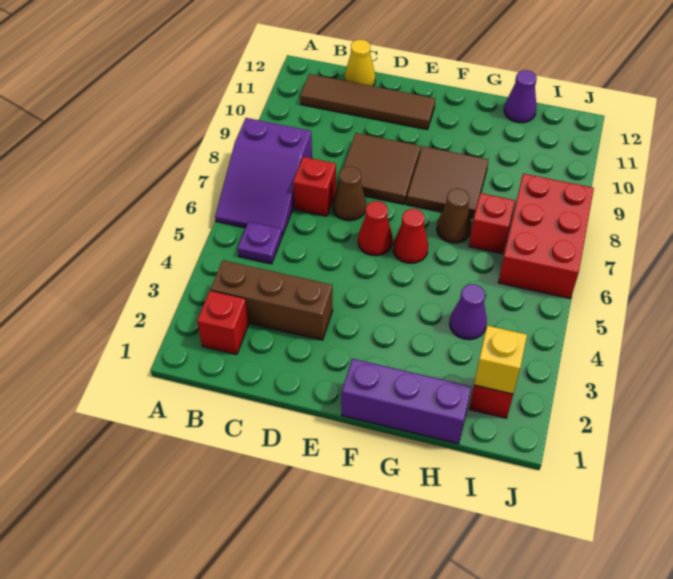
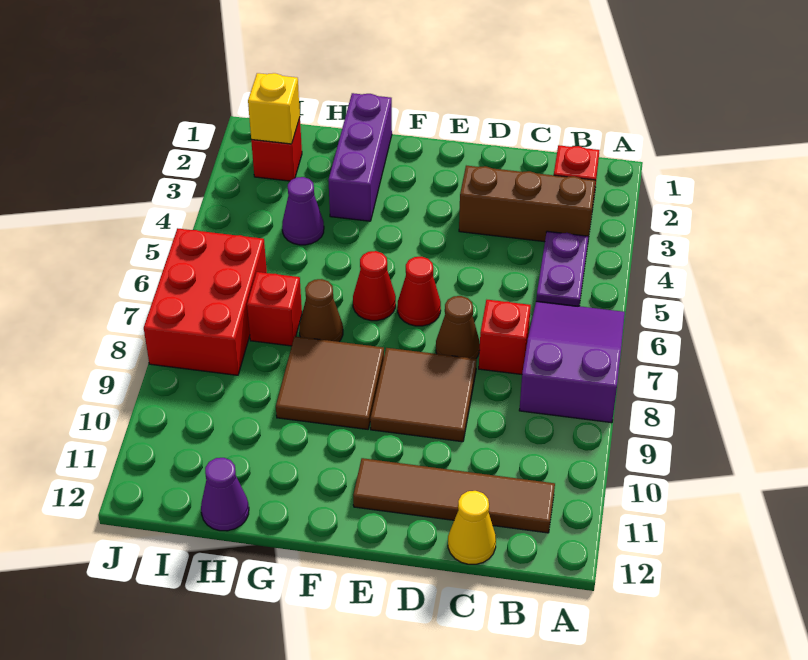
purple plate B5 level 1 -> purple plate B4:B5 level 1
purple brick F1:H1 level 1 -> purple brick G1:G3 level 1

